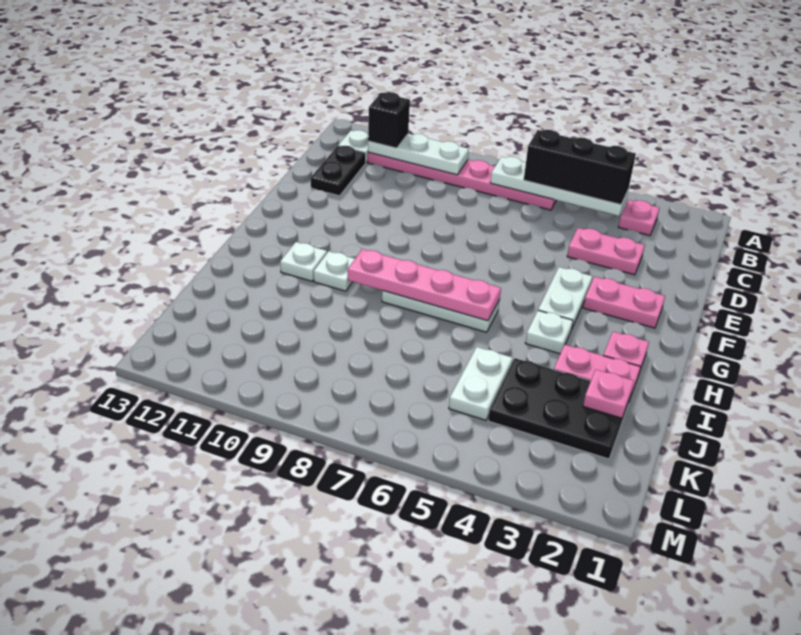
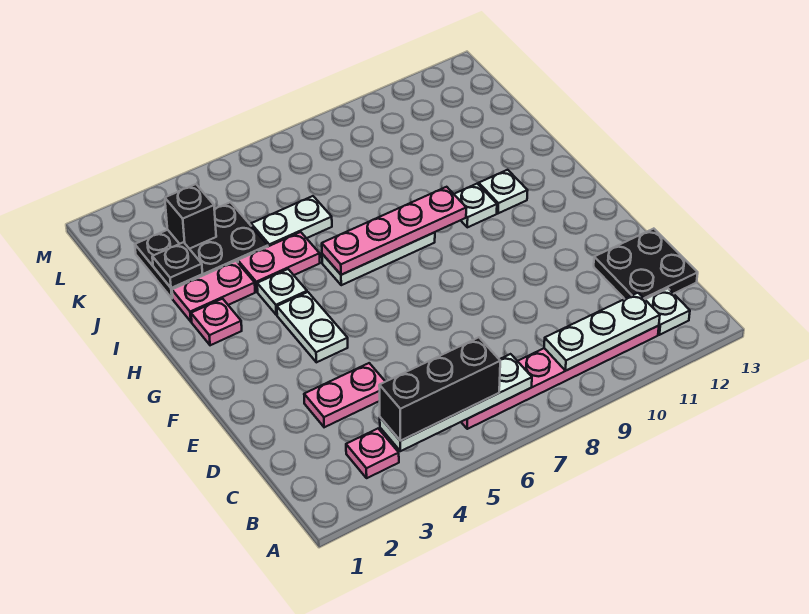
black brick B11 level 3 -> black brick K3 level 2
black plate C12:D12 level 1 -> black plate C12:D13 level 1
pink plate F2:F3 level 1 -> pink plate I4:I5 level 1
pink plate J2 level 2 -> black plate J2 level 2
white plate J5:K5 level 1 -> white plate J5:J6 level 1

